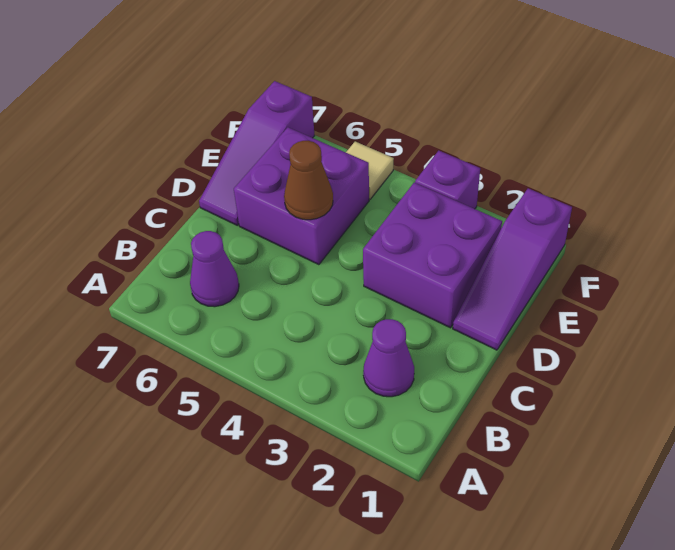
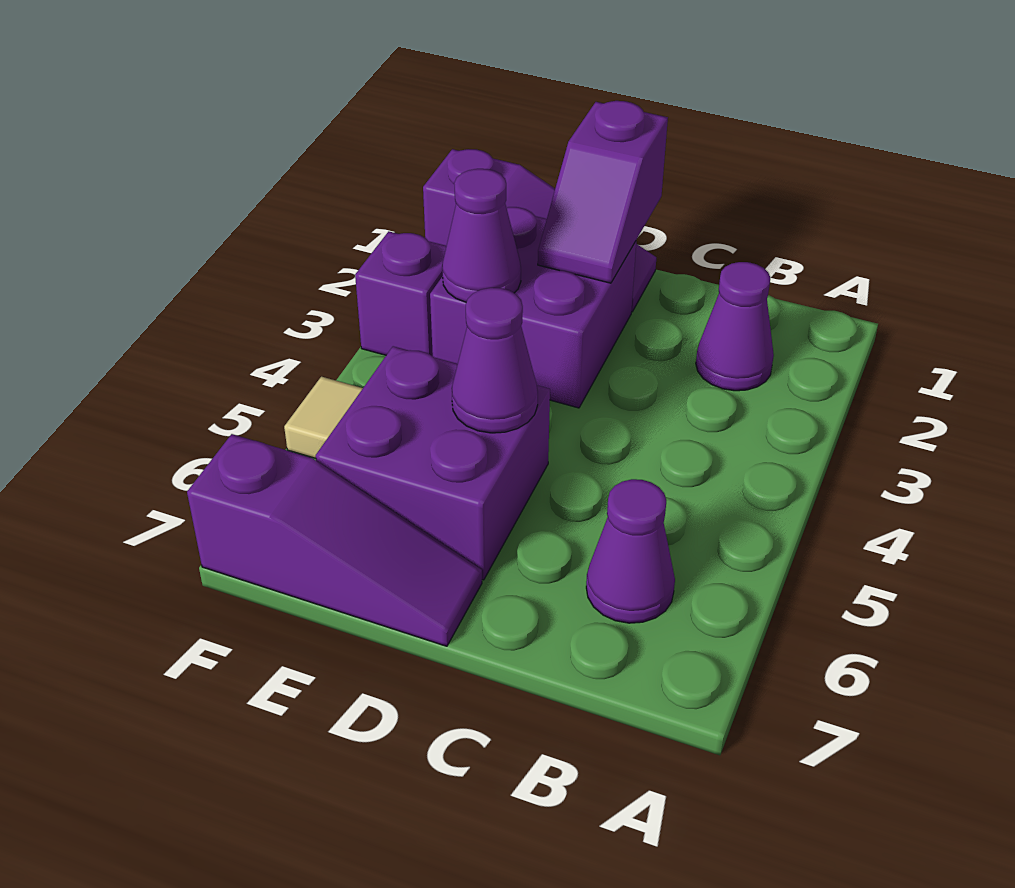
none -> purple slope D1:D2 level 2 top 1
brown cone D5 level 2 -> purple cone D5 level 2
none -> purple cone E3 level 2

